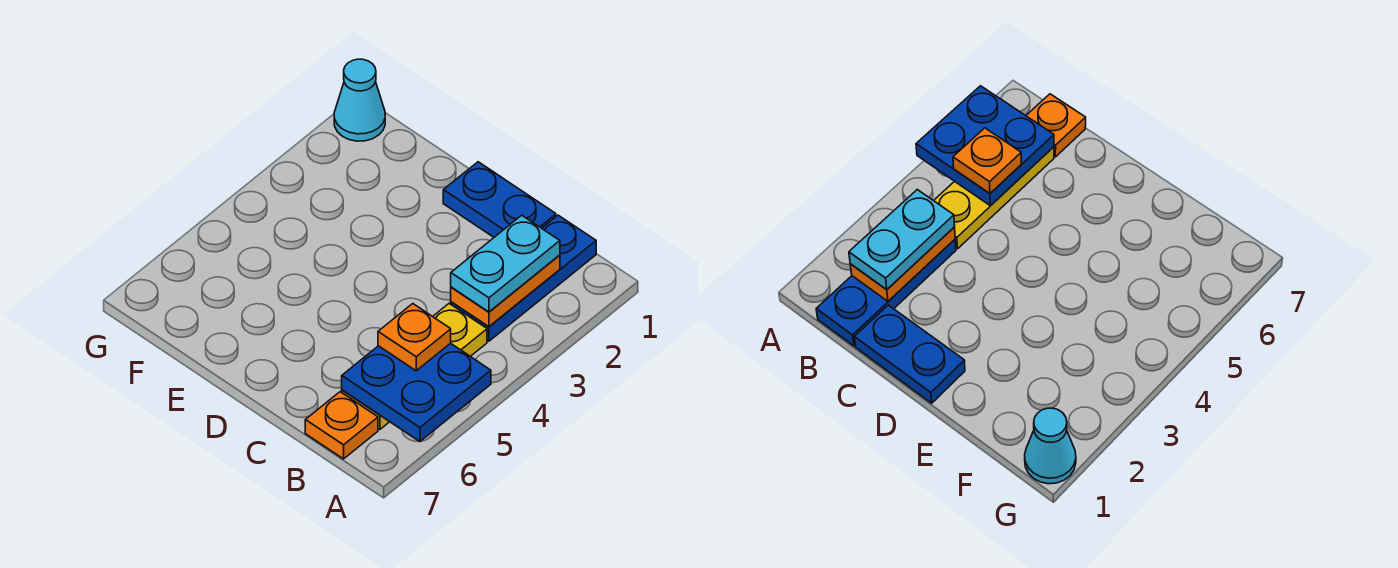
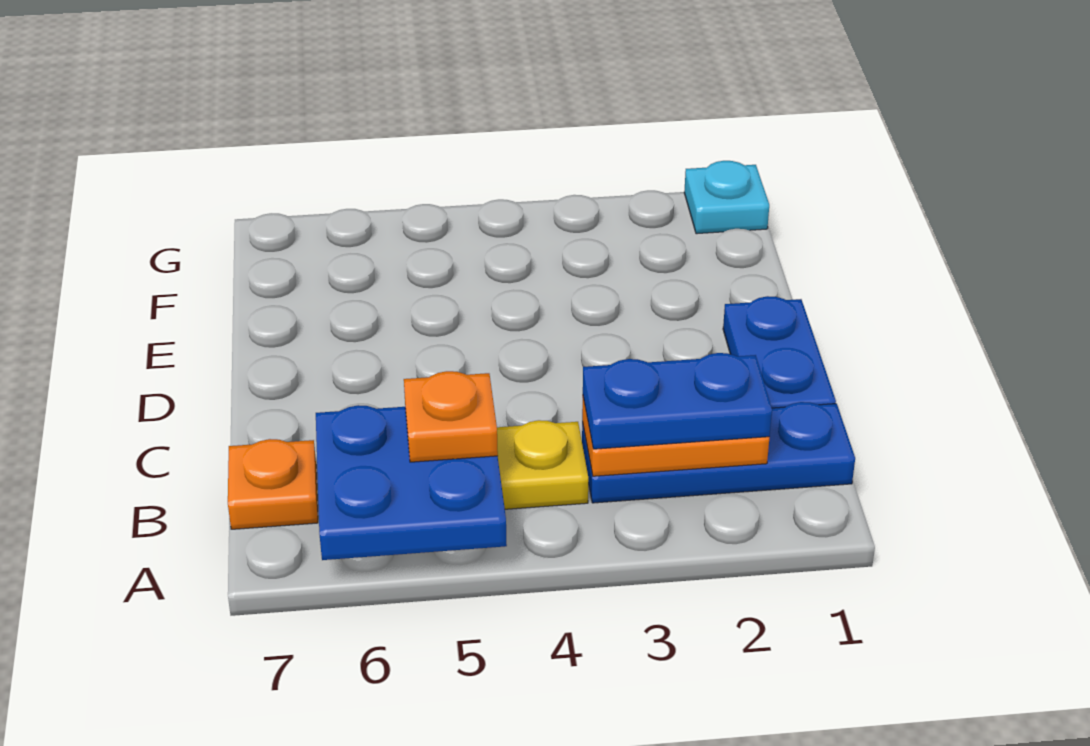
cyan plate B2:B3 level 3 -> blue plate B2:B3 level 3
cyan cone G1 level 1 -> cyan plate G1 level 1

